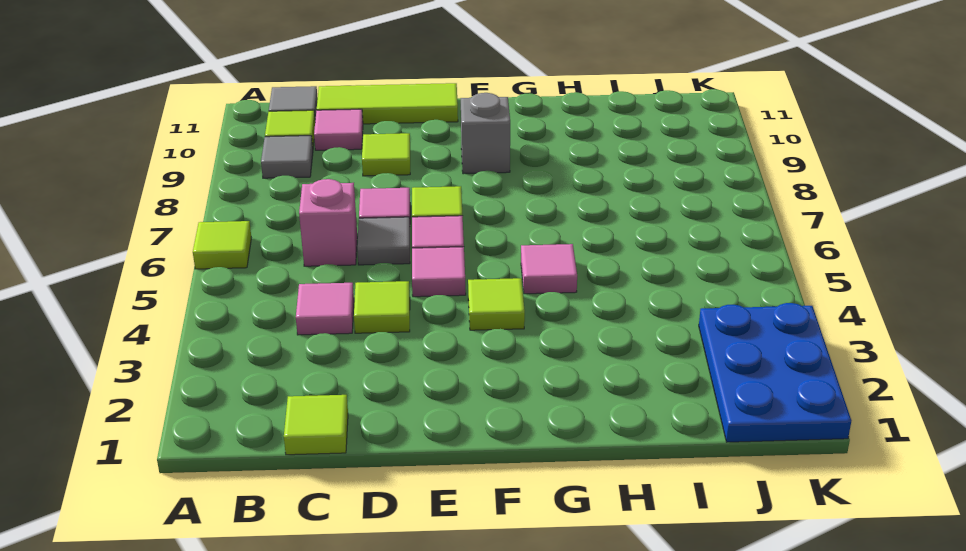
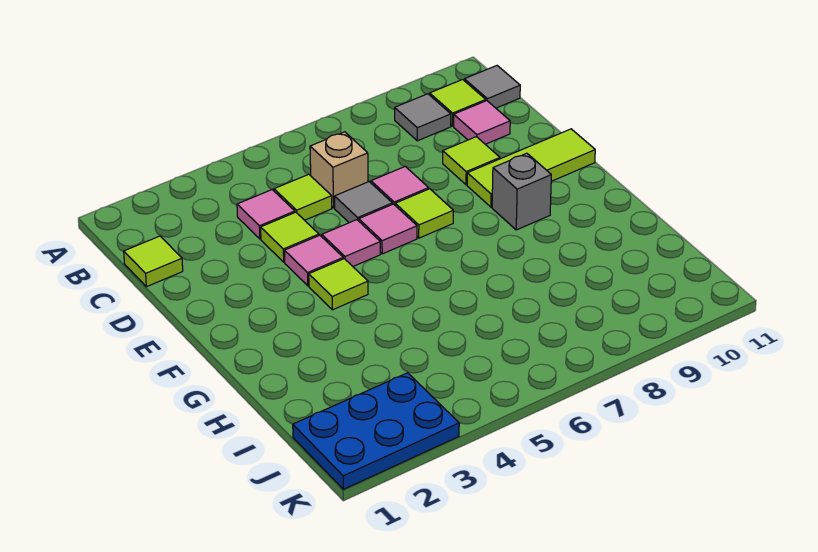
lime tile A6 level 1 -> lime tile C5 level 1
pink brick C6 level 1 -> tan brick C6 level 1
lime tile C11:E11 level 1 -> lime tile E9:E11 level 1
pink tile G5 level 1 -> pink tile E4 level 1

